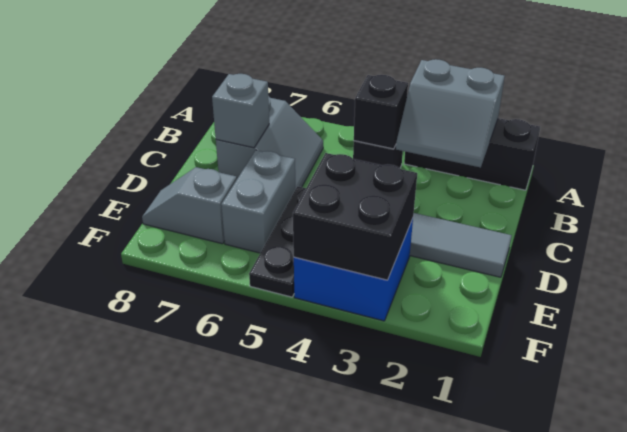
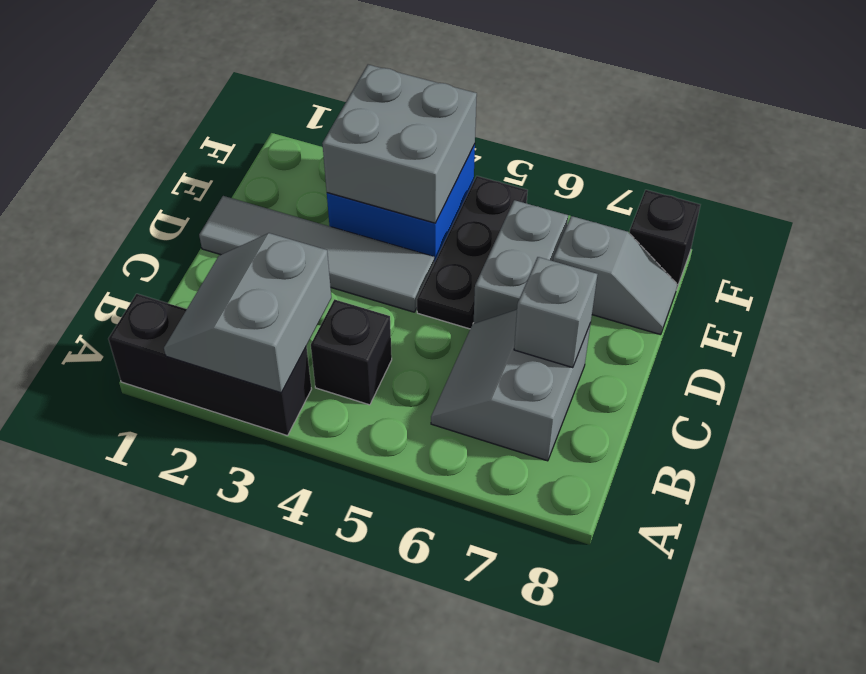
grey slope A2:B3 level 2 top A -> grey slope A2:B3 level 2 top 3
black brick B4 level 2 -> black brick F8 level 1
black brick E3:F4 level 2 -> grey brick E3:F4 level 2

